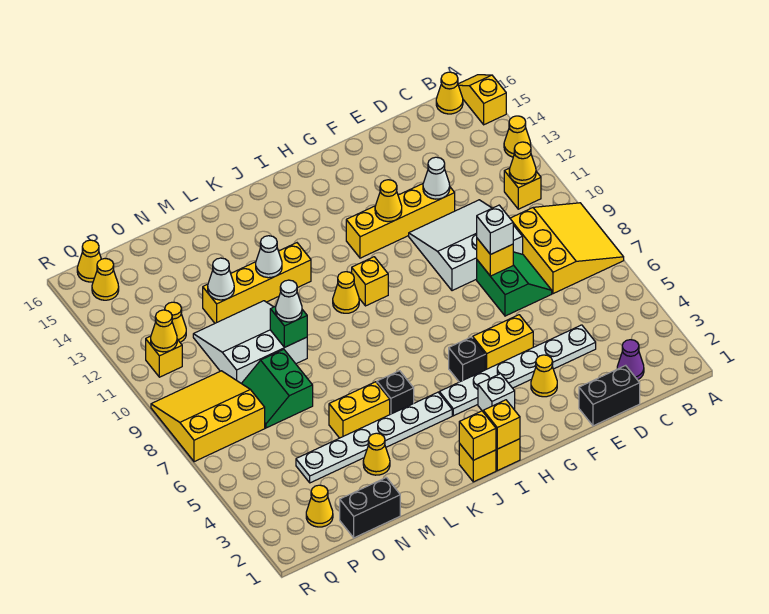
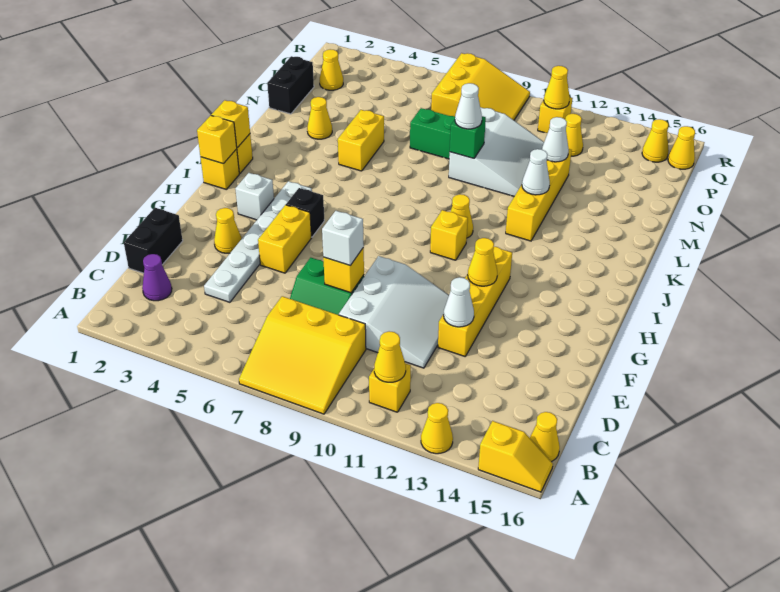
white plate J4:O4 level 1 -> none
black brick K5 level 1 -> none

